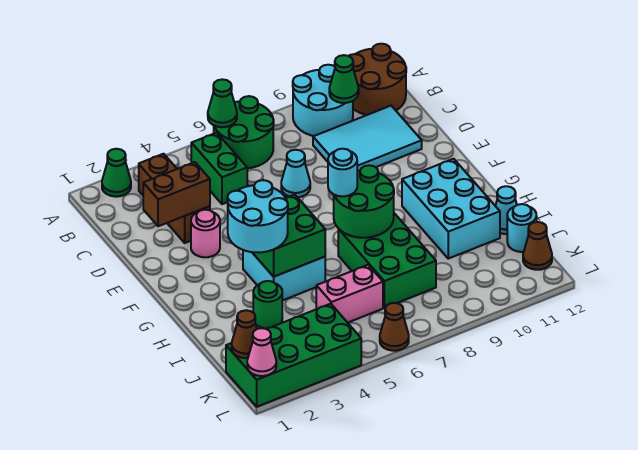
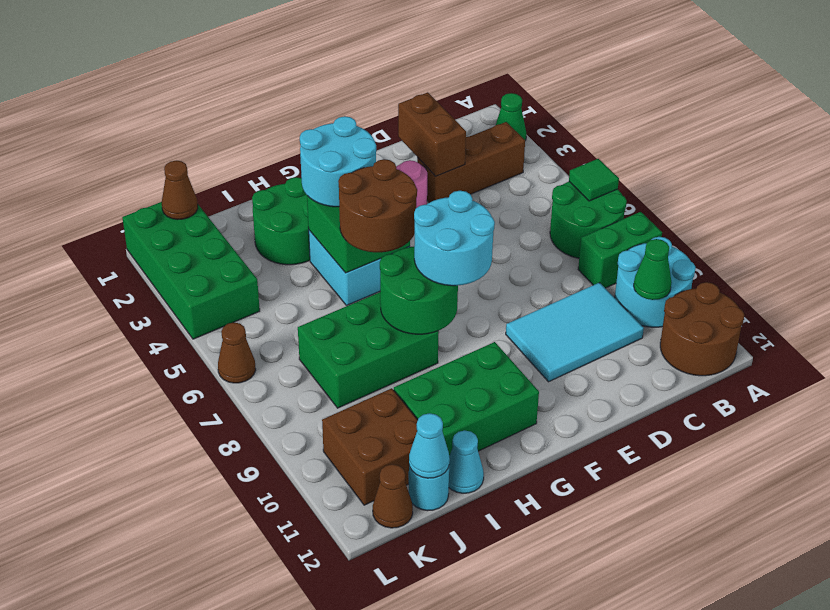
green cone A6 level 2 -> green tile A6 level 2
green brick B5:C5 level 1 -> green brick A8:B8 level 1
cyan tile C9:D11 level 1 -> cyan tile C9:E10 level 1
cyan cone D7 level 1 -> cyan cone J12 level 2
none -> brown round brick G5:H6 level 3
cyan round brick G7 level 3 -> cyan round brick F7:G8 level 3
cyan brick G10:I11 level 1 -> green brick G10:I11 level 1
green round brick I3 level 1 -> green round brick H2:I3 level 1
pink brick J5:J6 level 1 -> none
none -> brown brick J10:K11 level 1
pink cone L1 level 2 -> none

